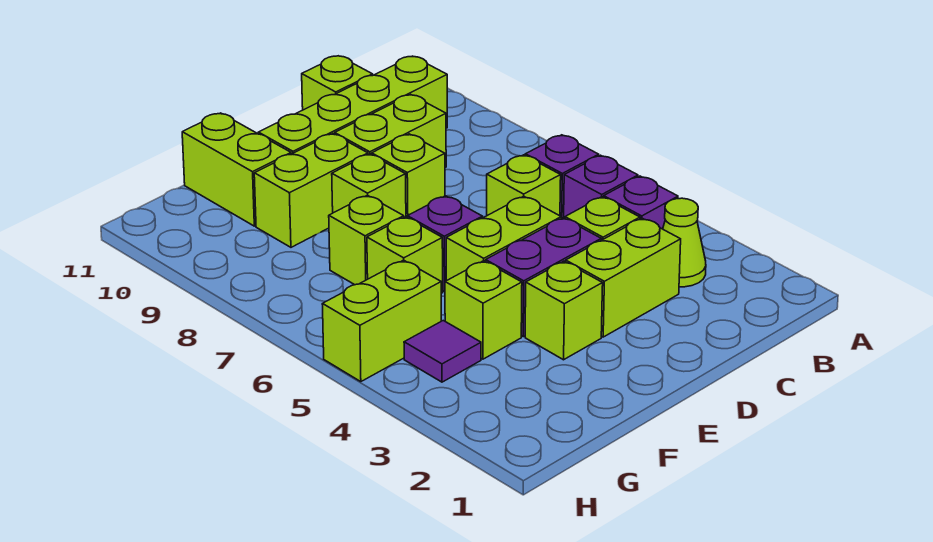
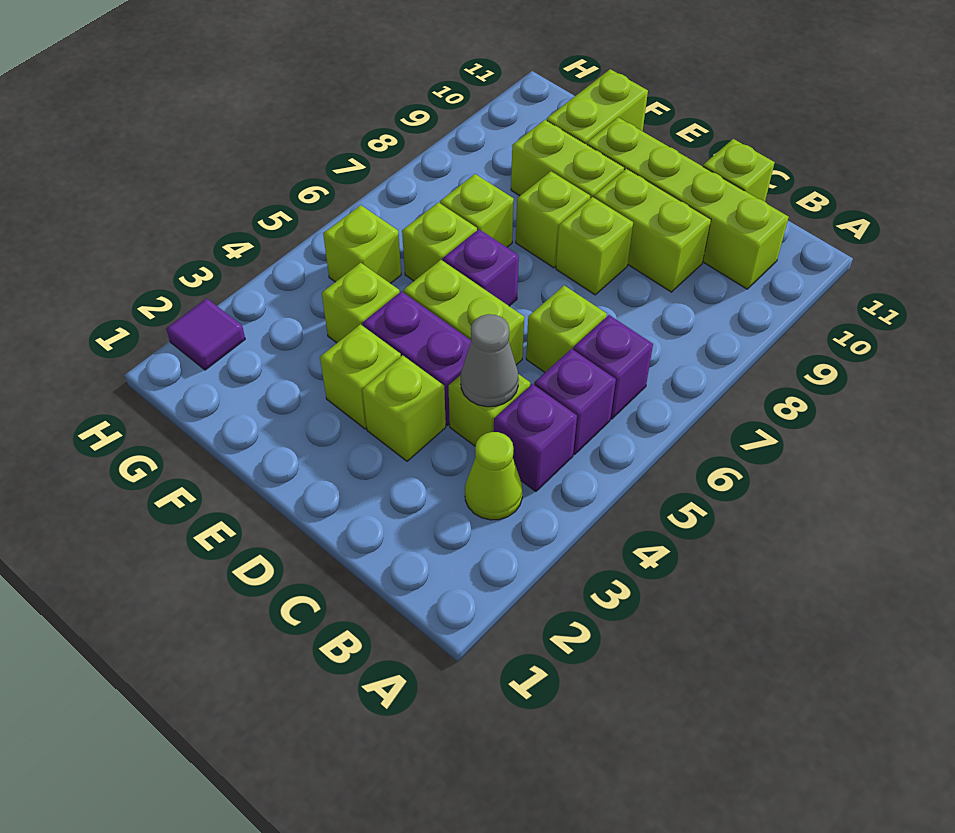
lime brick C3:D3 level 1 -> lime brick D3 level 1
none -> grey cone C4 level 2
purple tile G4 level 1 -> purple tile H2 level 1
lime brick G5:H5 level 1 -> lime brick G5 level 1

